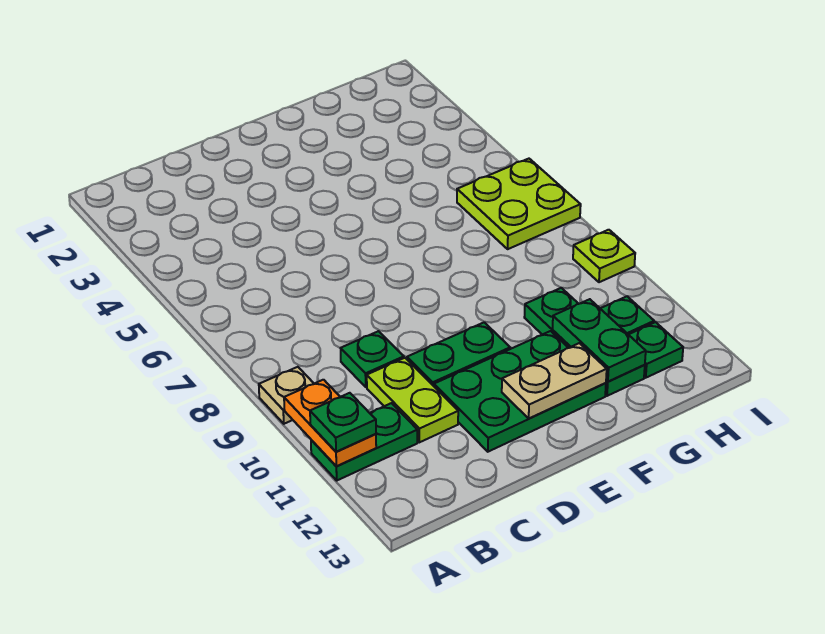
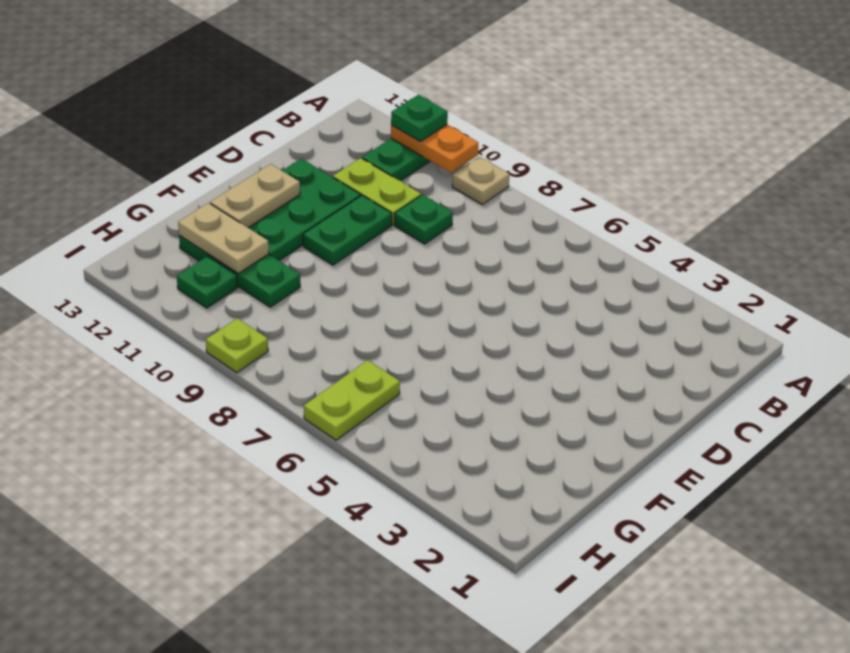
green plate G11:G12 level 2 -> tan plate G11:G12 level 2
lime plate H6:I7 level 1 -> lime plate H6:I6 level 1
green plate H12 level 1 -> none

